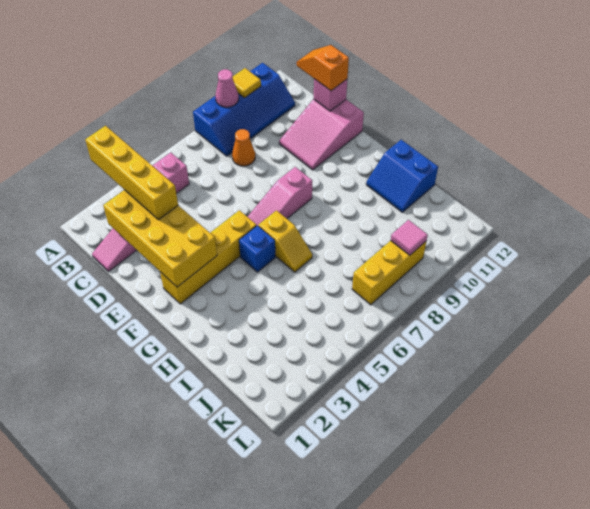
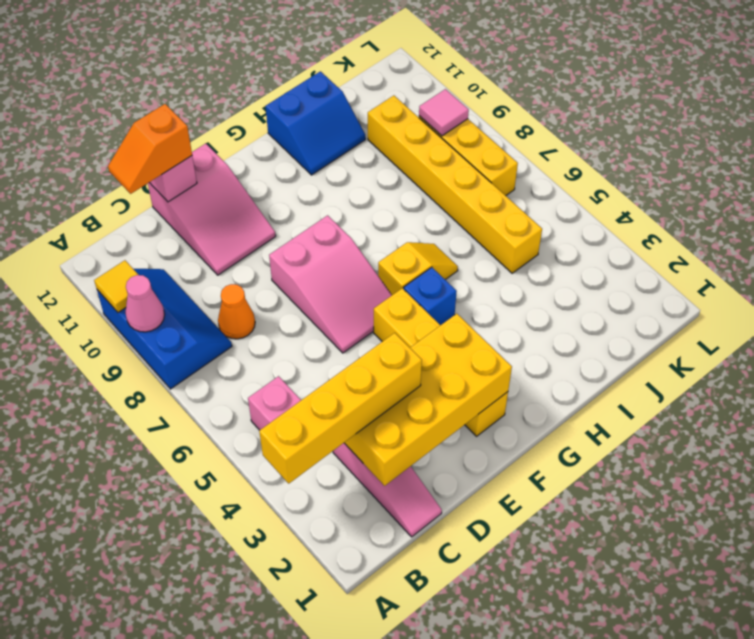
blue slope A8:B11 level 1 top A -> blue slope A8:B10 level 1 top A
pink slope F6:F8 level 1 top 8 -> pink slope E6:F8 level 1 top 8
none -> yellow brick J5:J10 level 1

